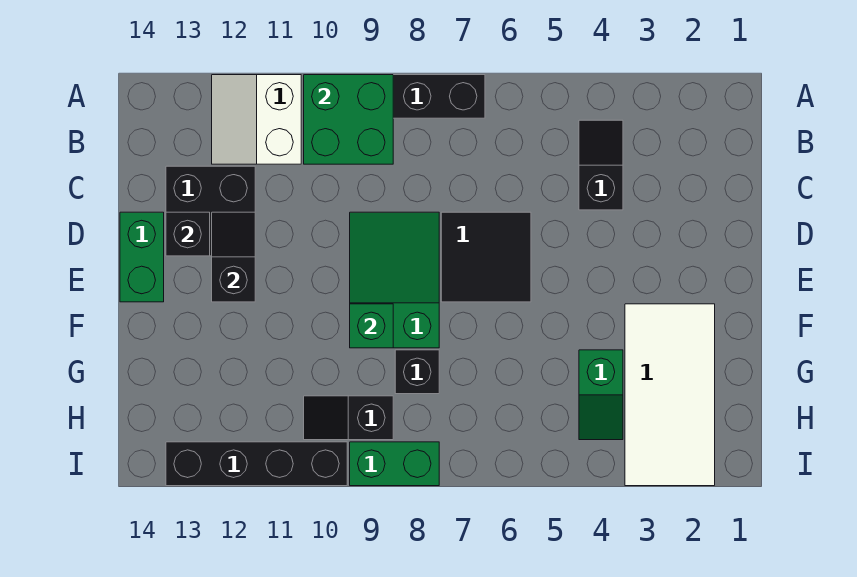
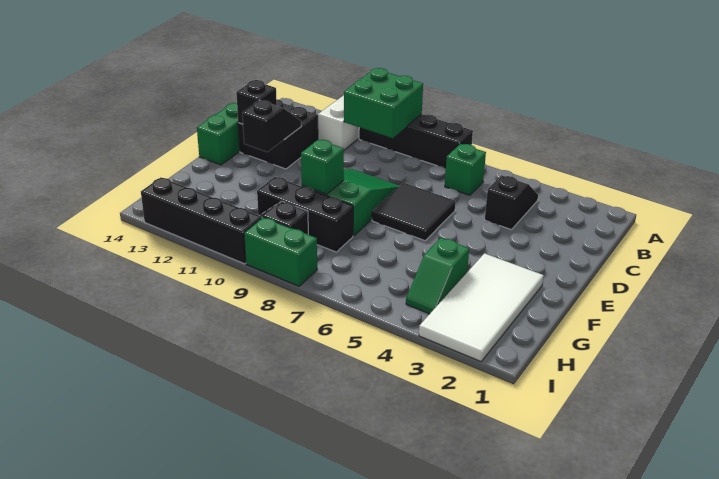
none -> green brick B6 level 1
black brick G8 level 1 -> black brick G8:G10 level 1

